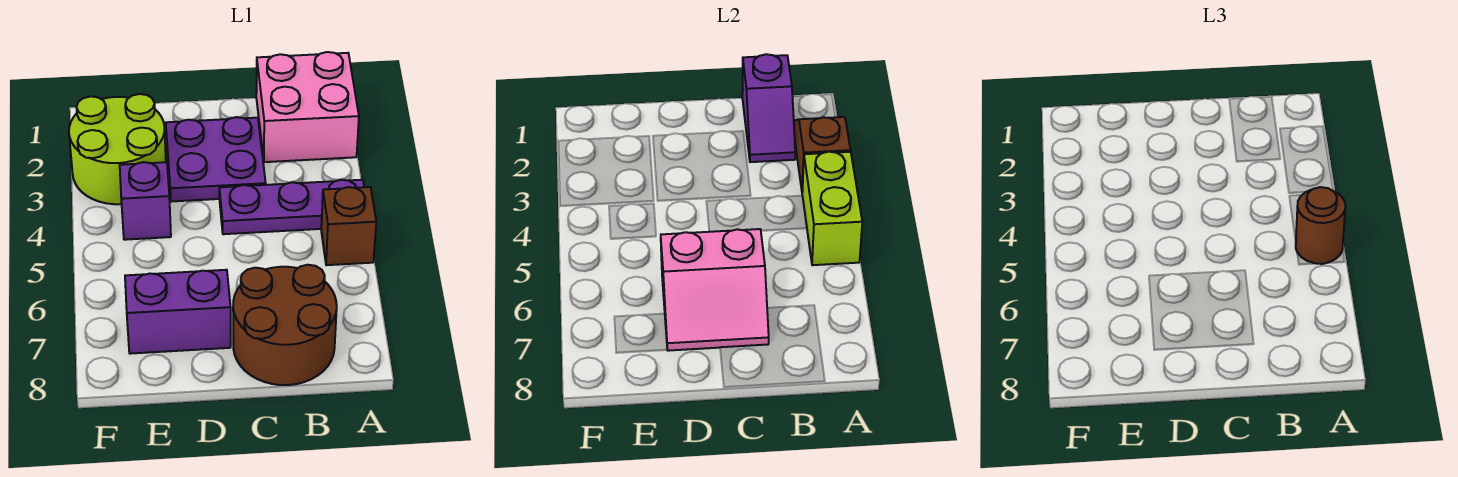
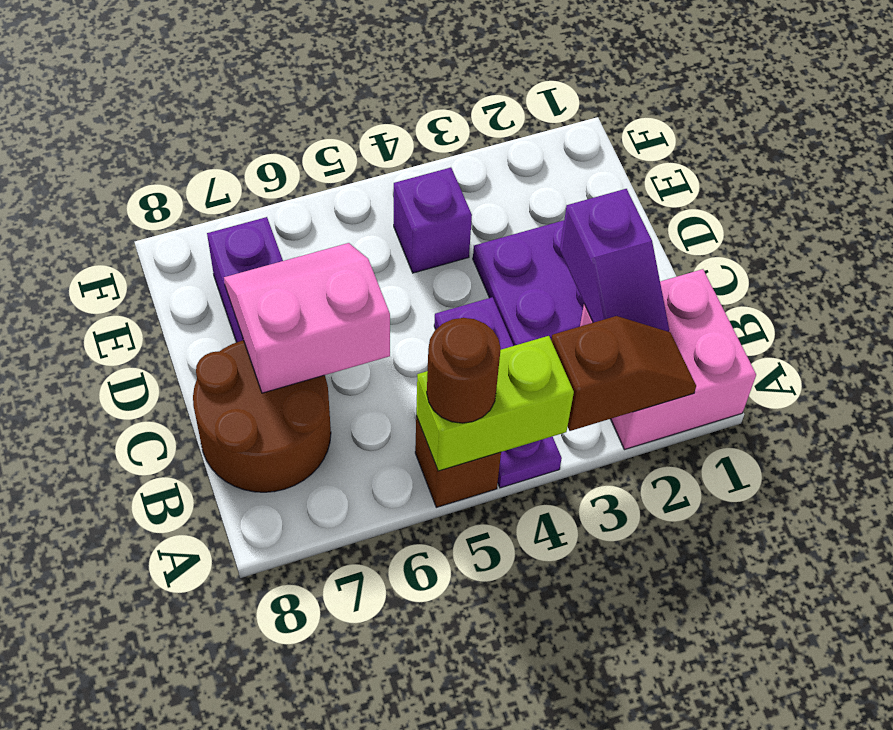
purple slope B1:B2 level 2 top 1 -> purple slope B2:C2 level 2 top C
pink slope C6:D7 level 2 top 6 -> pink slope C6:D7 level 2 top C
lime round brick E2:F3 level 1 -> none

